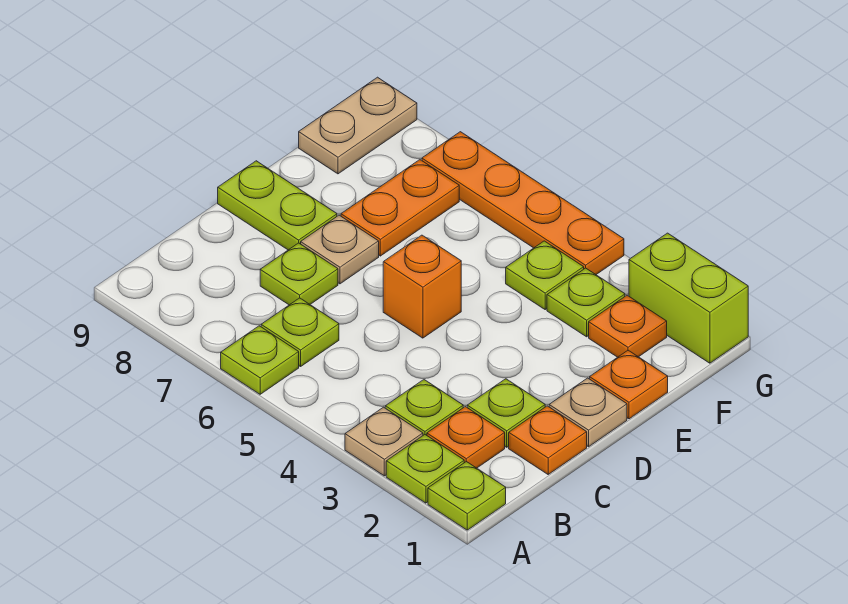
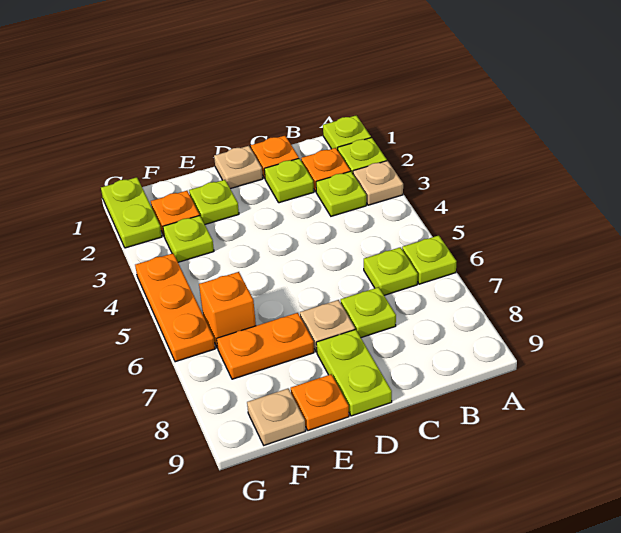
orange brick D5 level 1 -> orange brick F6 level 1
orange plate E1 level 1 -> orange plate E9 level 1
lime plate F4 level 1 -> lime plate E2 level 1
tan plate F9:G9 level 1 -> tan plate F9 level 1
lime brick G1:G2 level 1 -> lime plate G1:G2 level 1
orange plate G4:G7 level 1 -> orange plate G4:G6 level 1

